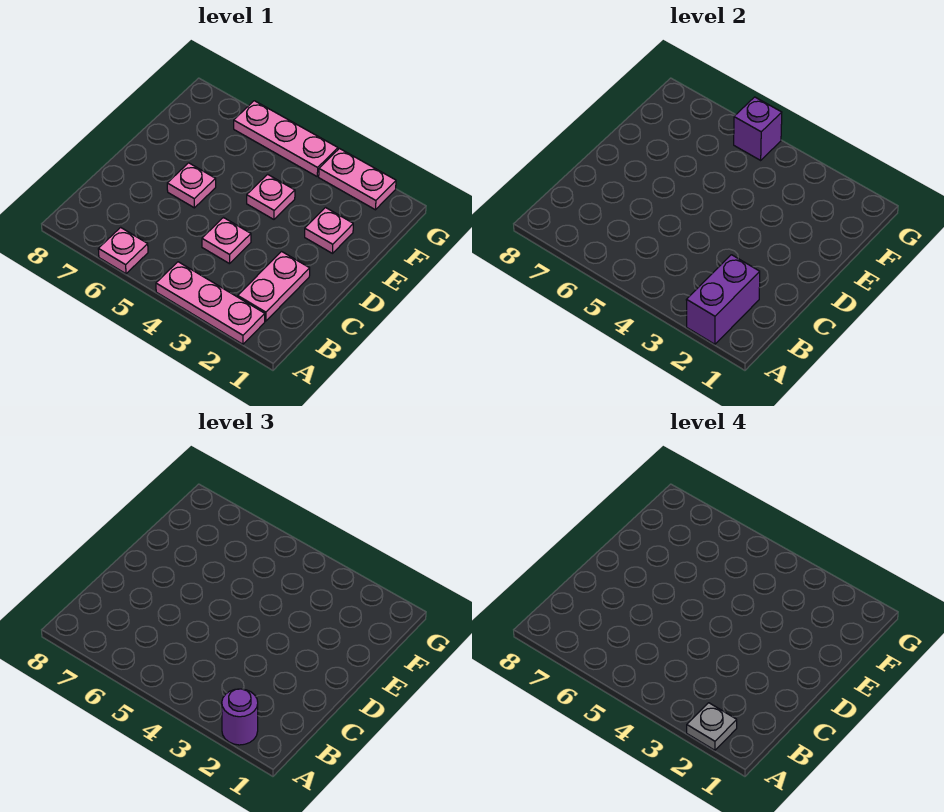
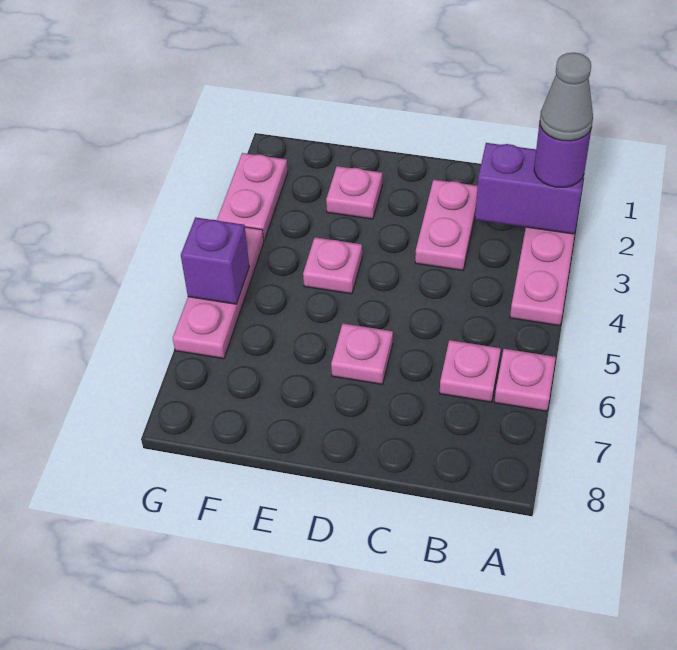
grey plate A2 level 4 -> grey cone A2 level 4
pink plate B2:C2 level 1 -> pink plate C2:C3 level 1
pink plate C4 level 1 -> pink plate B6 level 1

